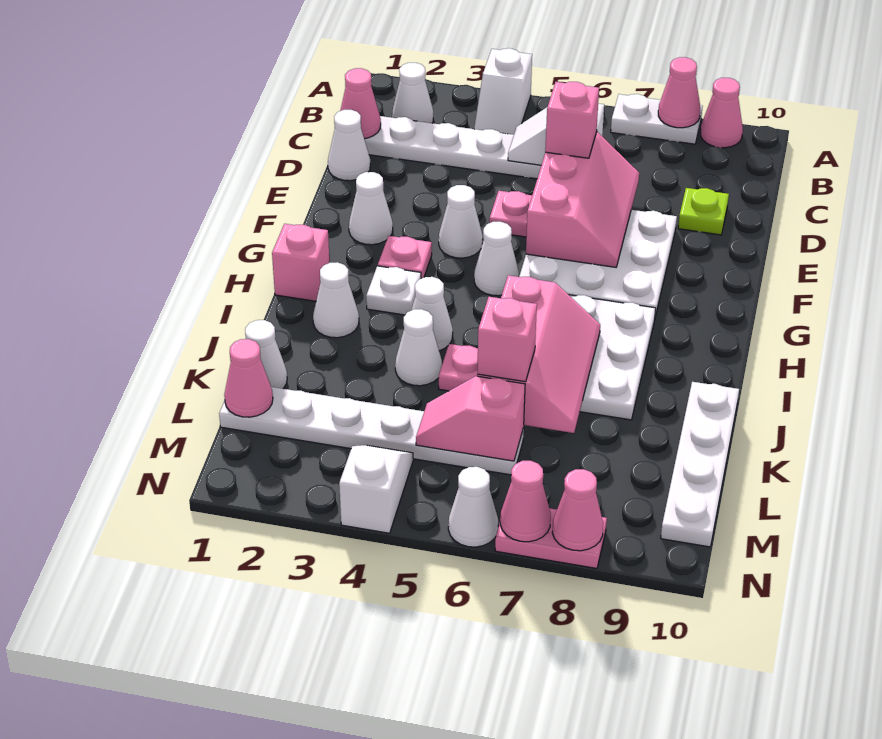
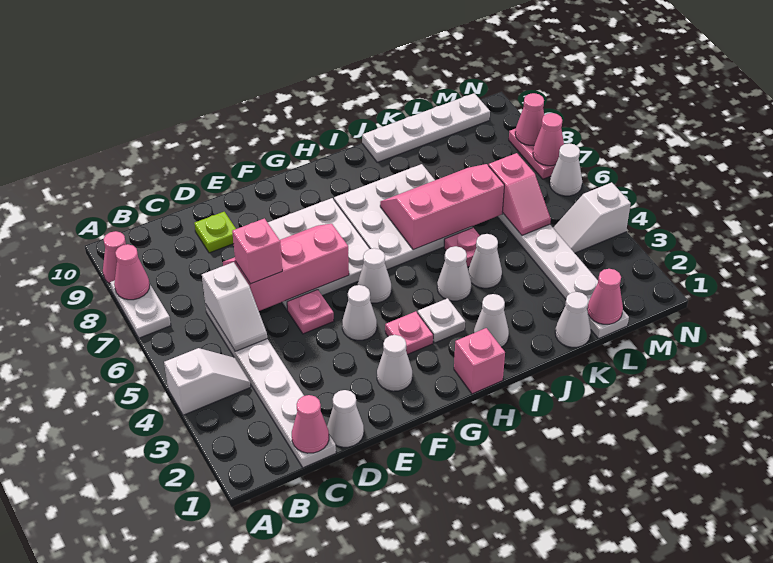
white cone B2 level 1 -> none
pink brick K6 level 3 -> none

